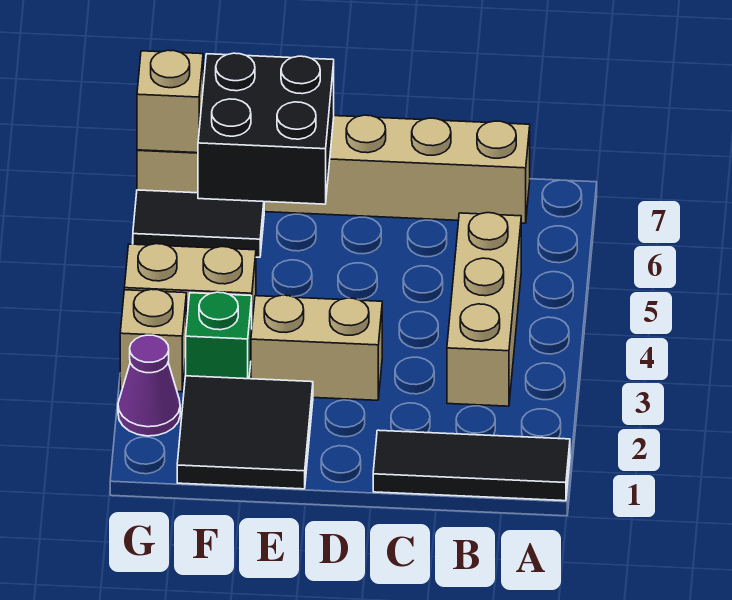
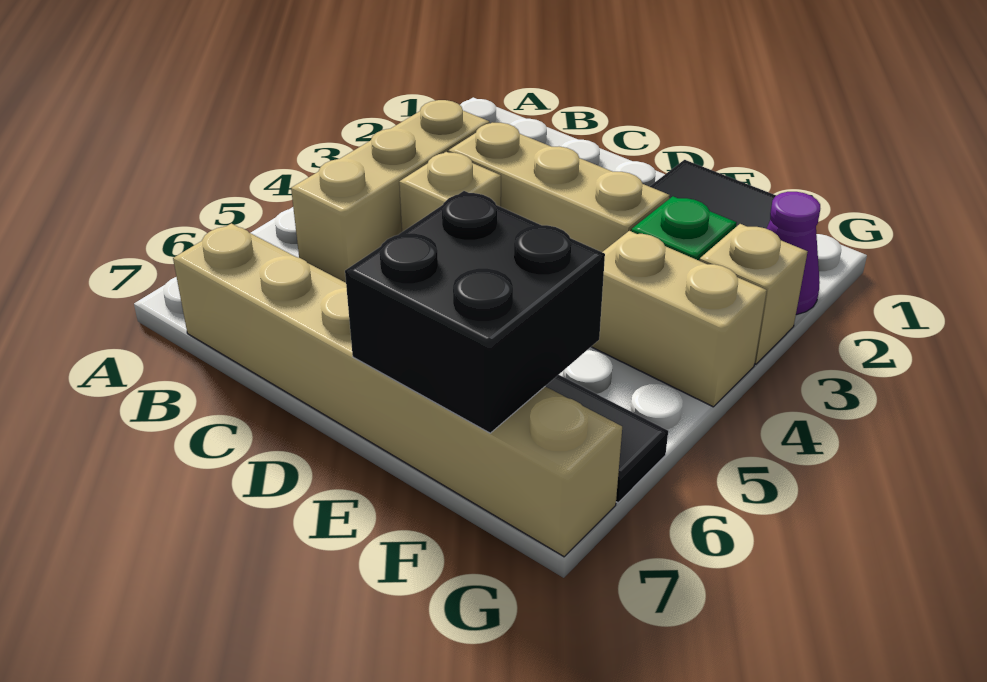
black tile A1:C1 level 1 -> none
tan brick D3:E3 level 1 -> tan brick C3:E3 level 1
tan brick G7 level 2 -> tan brick C4 level 1

